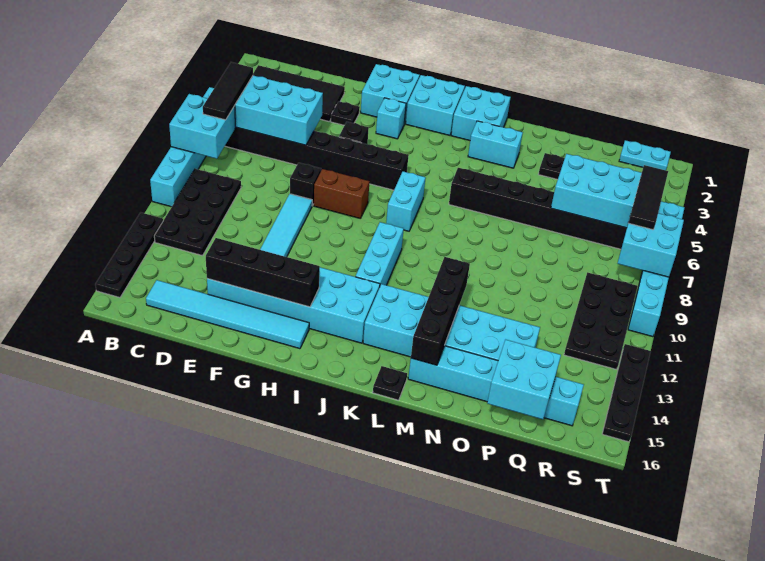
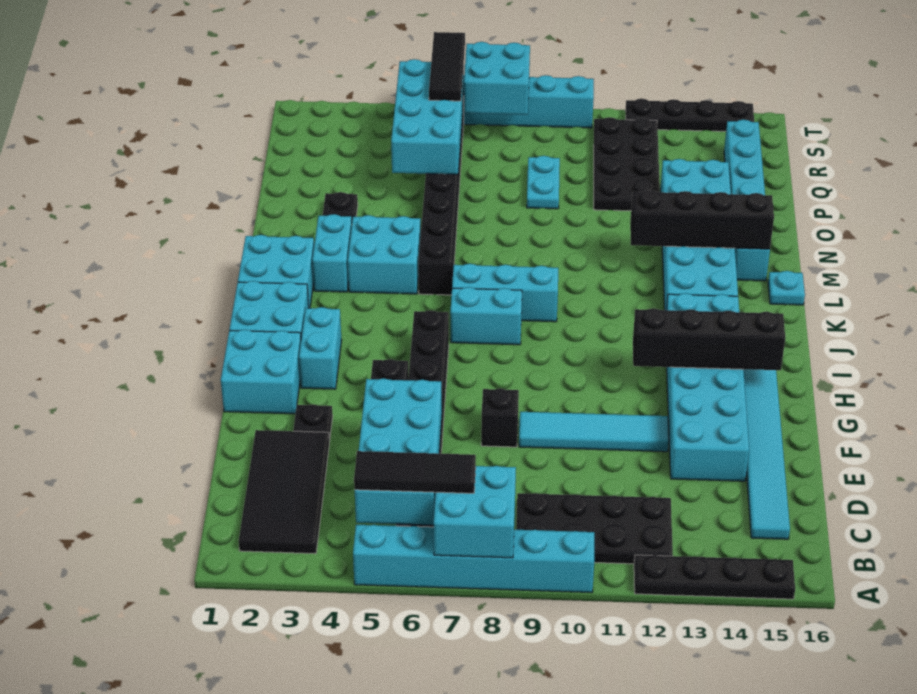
black brick E14:H14 level 2 -> black brick H12:H15 level 2
brown brick G8:H8 level 1 -> none
cyan brick H3 level 1 -> cyan brick H3:I3 level 1
cyan brick J10:J12 level 1 -> cyan brick K7:K9 level 1
black plate L16 level 1 -> cyan plate L16 level 1
cyan brick P15:Q16 level 2 -> cyan brick L4:M5 level 1
cyan plate R1:S1 level 1 -> cyan plate P9:Q9 level 1
black plate R9:S12 level 1 -> black plate P11:S12 level 1
black tile S5:S7 level 3 -> black tile R6:T6 level 3

